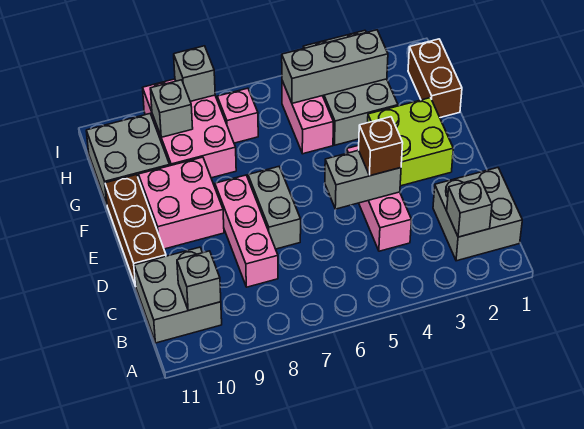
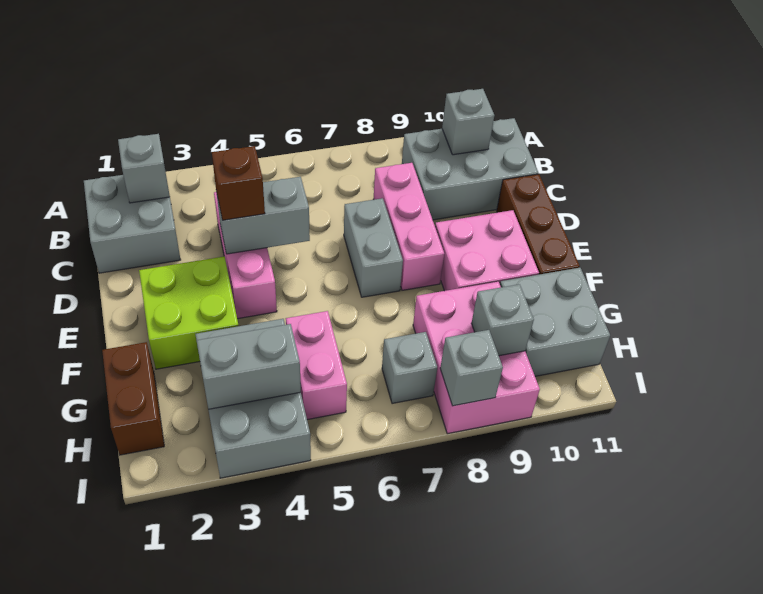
grey brick B10:C11 level 1 -> grey brick B9:C11 level 1
grey brick H3:H5 level 2 -> grey brick H3:H4 level 2
pink brick H7 level 1 -> grey brick H7 level 1

